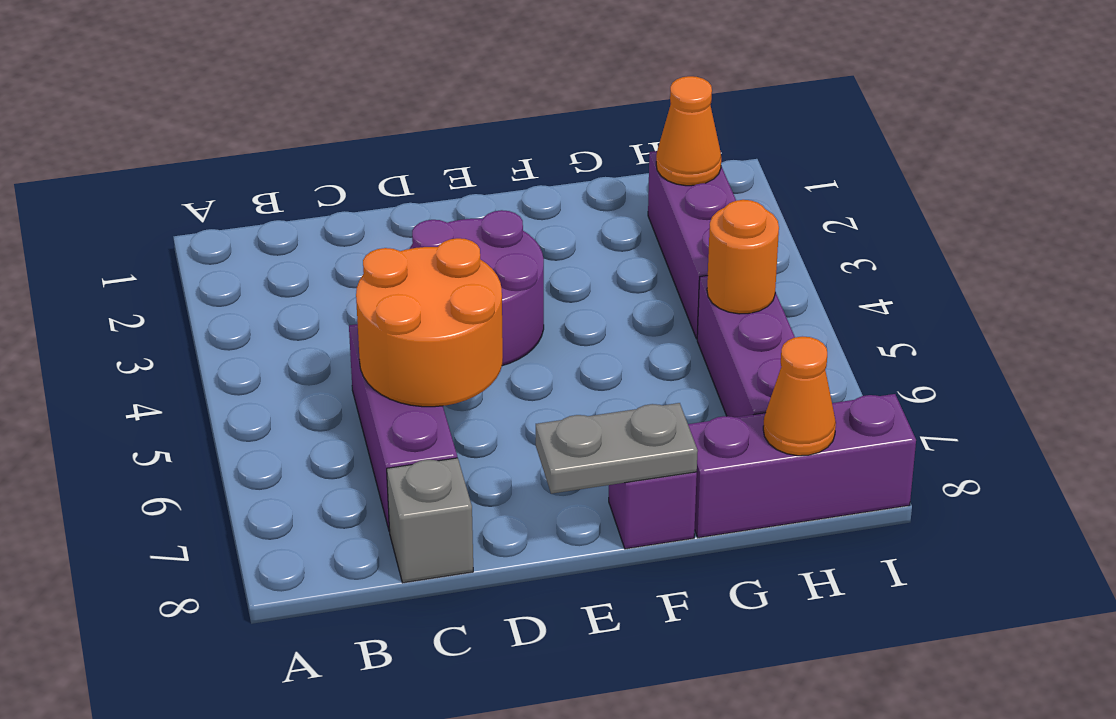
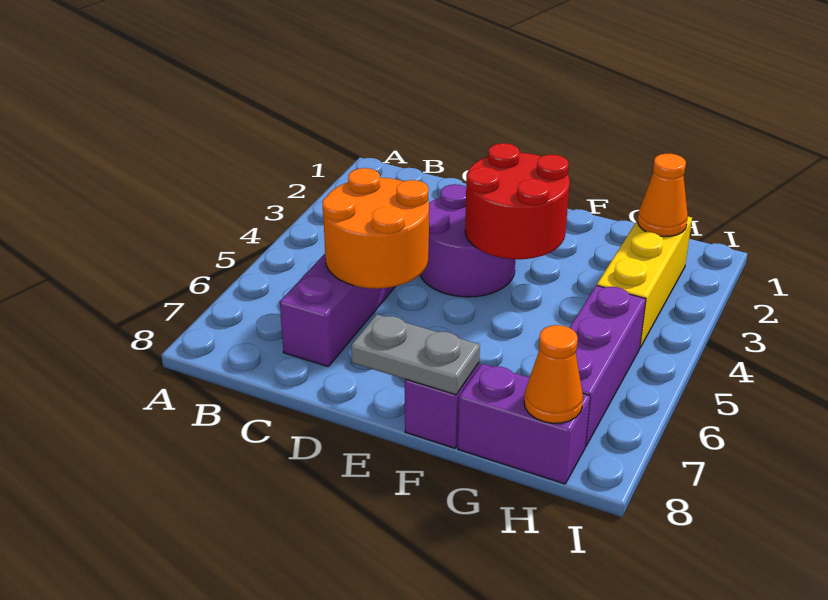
grey brick C8 level 1 -> none
none -> red round brick E3:F4 level 2
purple brick G8:I8 level 1 -> purple brick G8:H8 level 1
purple brick H2:H4 level 1 -> yellow brick H2:H4 level 1
orange round brick H5 level 2 -> none

